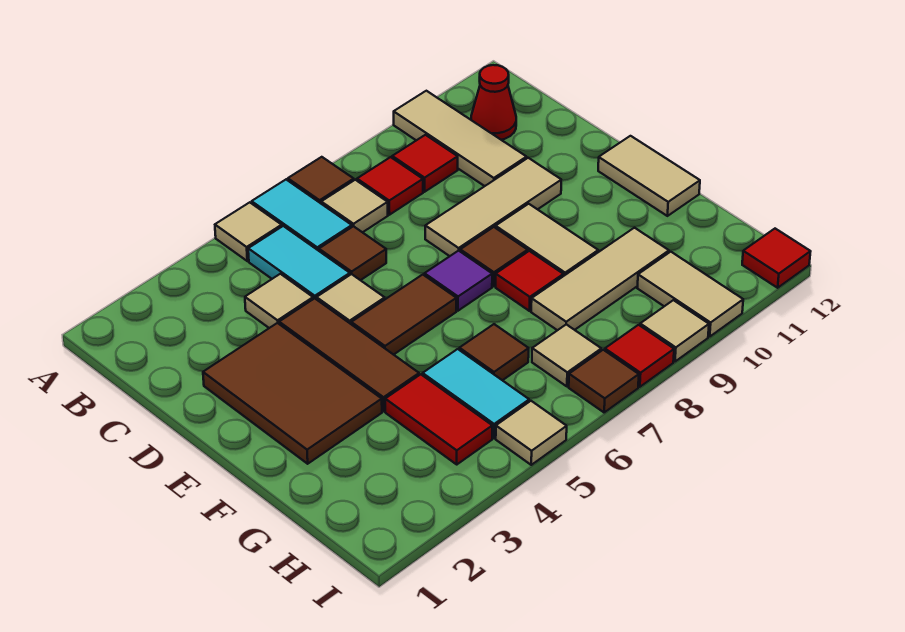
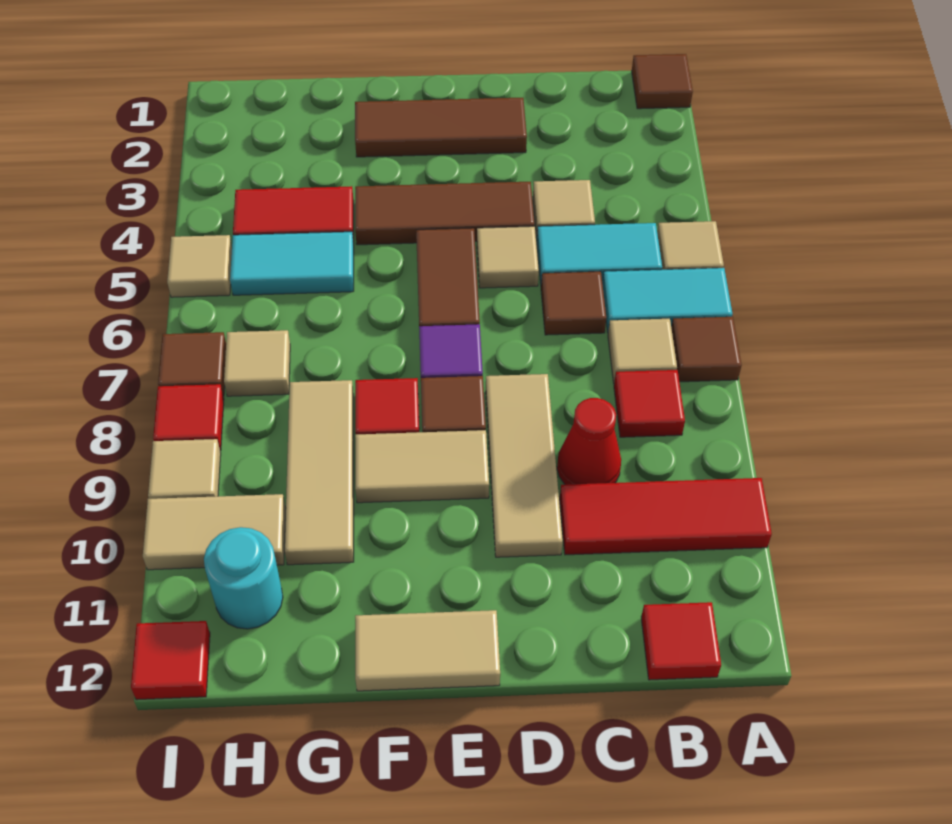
tan tile A10:C10 level 1 -> red tile A10:C10 level 1
red tile B9 level 1 -> red tile B12 level 1
red cone B11 level 1 -> red cone C9 level 1
brown tile D2:F3 level 1 -> brown tile D2:F2 level 1
brown tile G6 level 1 -> brown tile A1 level 1
none -> cyan round brick H11 level 1

